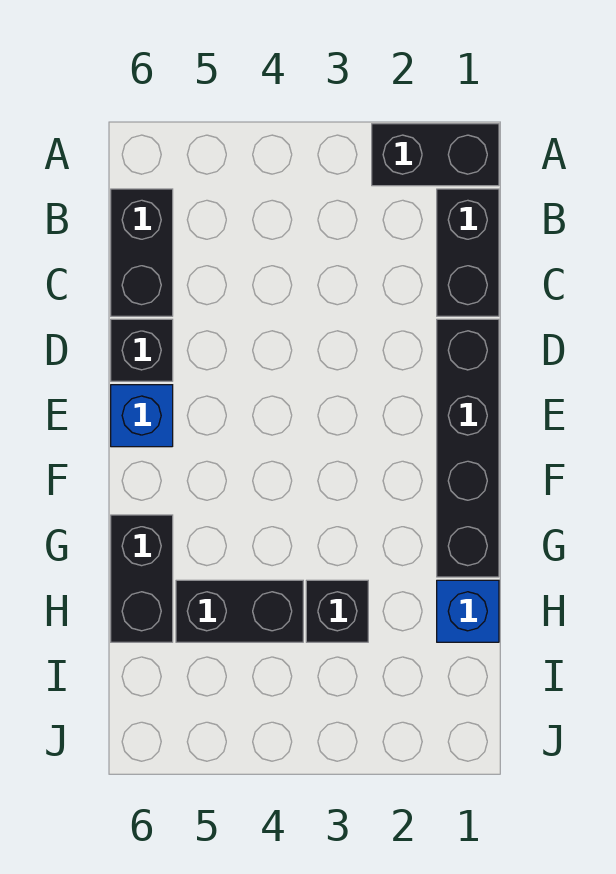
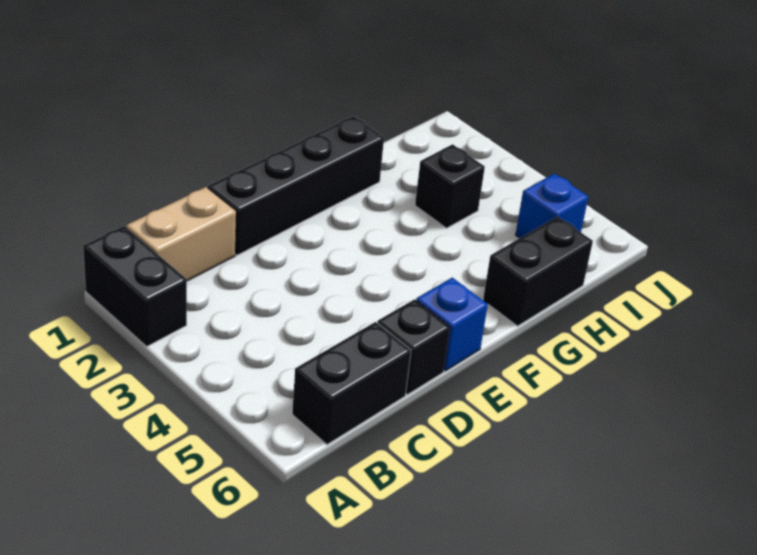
black brick B1:C1 level 1 -> tan brick B1:C1 level 1
blue brick H1 level 1 -> blue brick I5 level 1
black brick H4:H5 level 1 -> none

